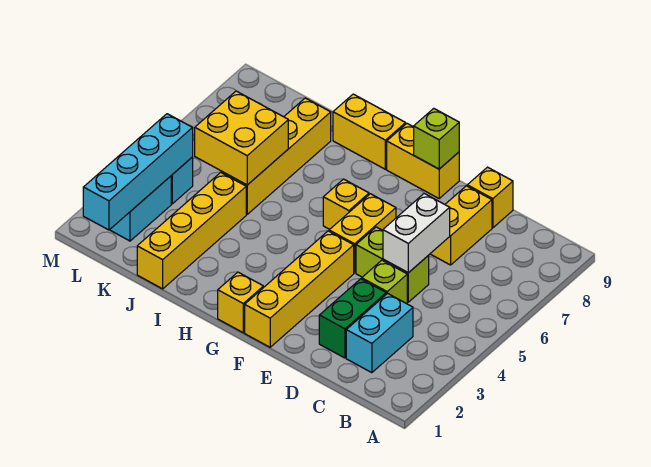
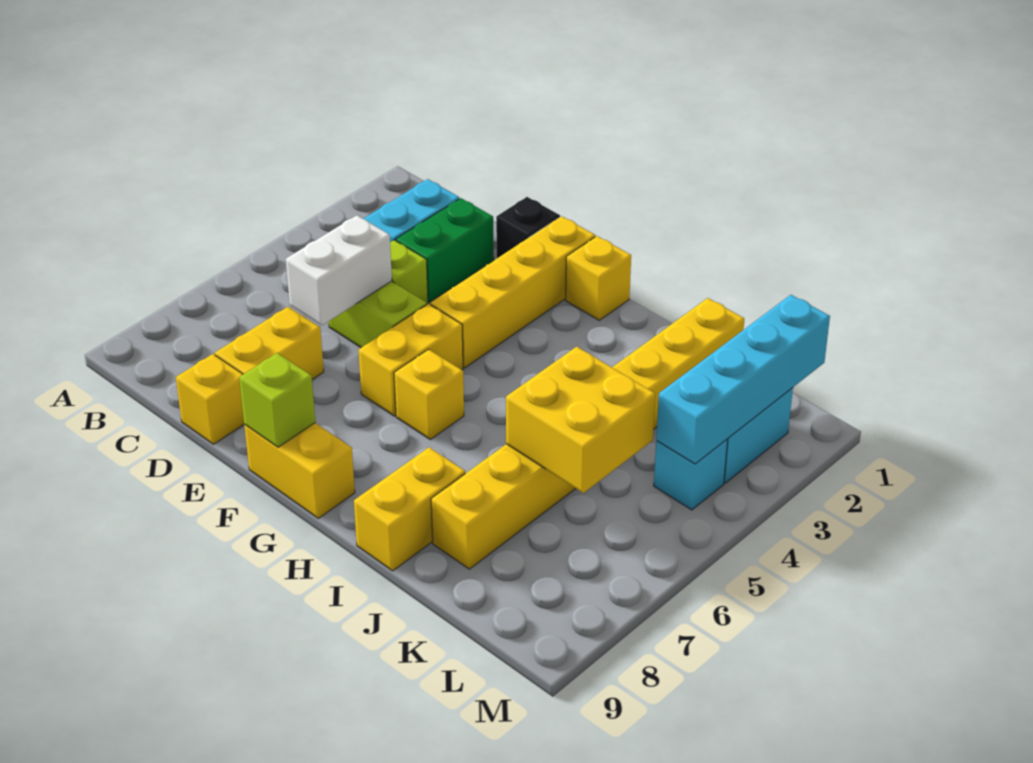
none -> black brick E1 level 1
yellow brick H9:I9 level 1 -> yellow brick I8:I9 level 1

